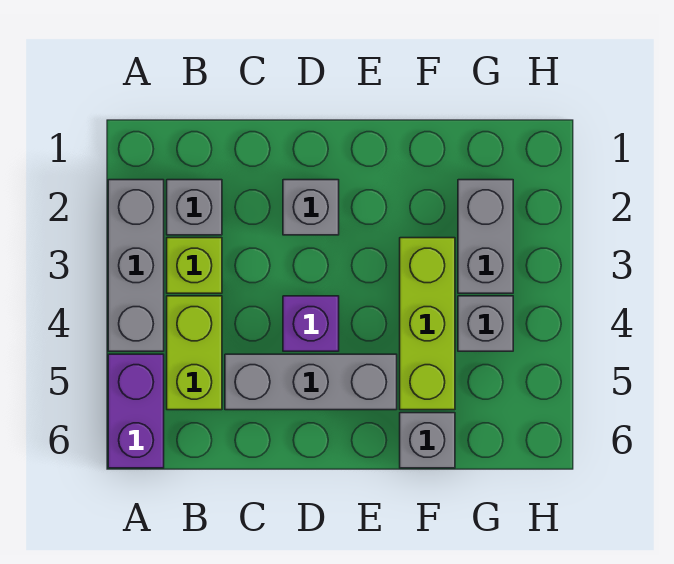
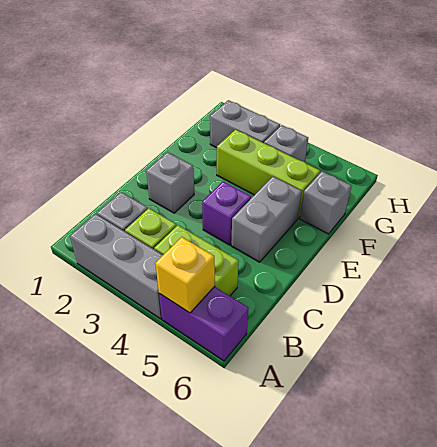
none -> yellow brick A5 level 2
grey brick C5:E5 level 1 -> grey brick D5:E5 level 1

